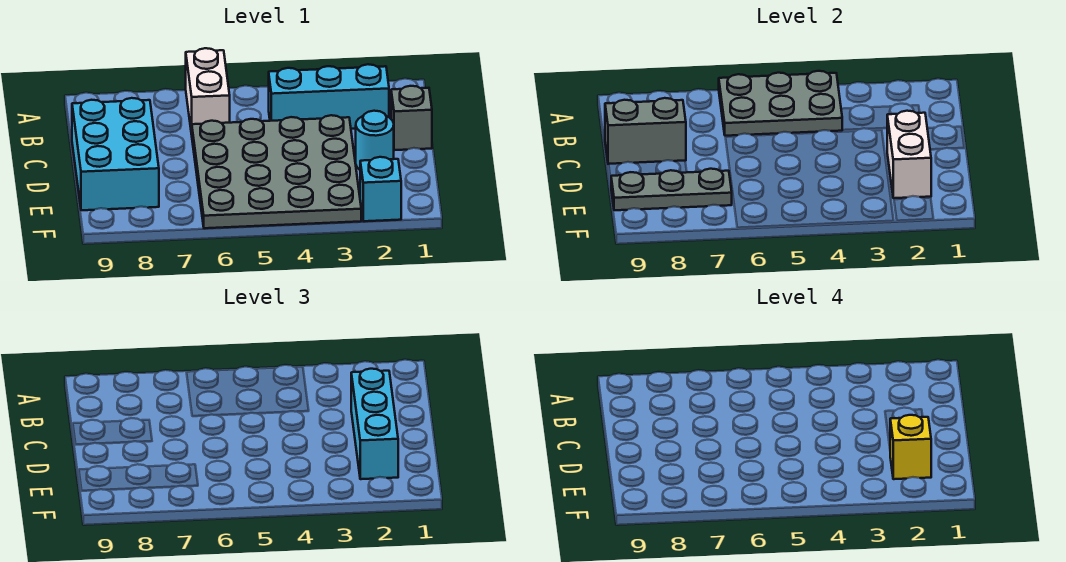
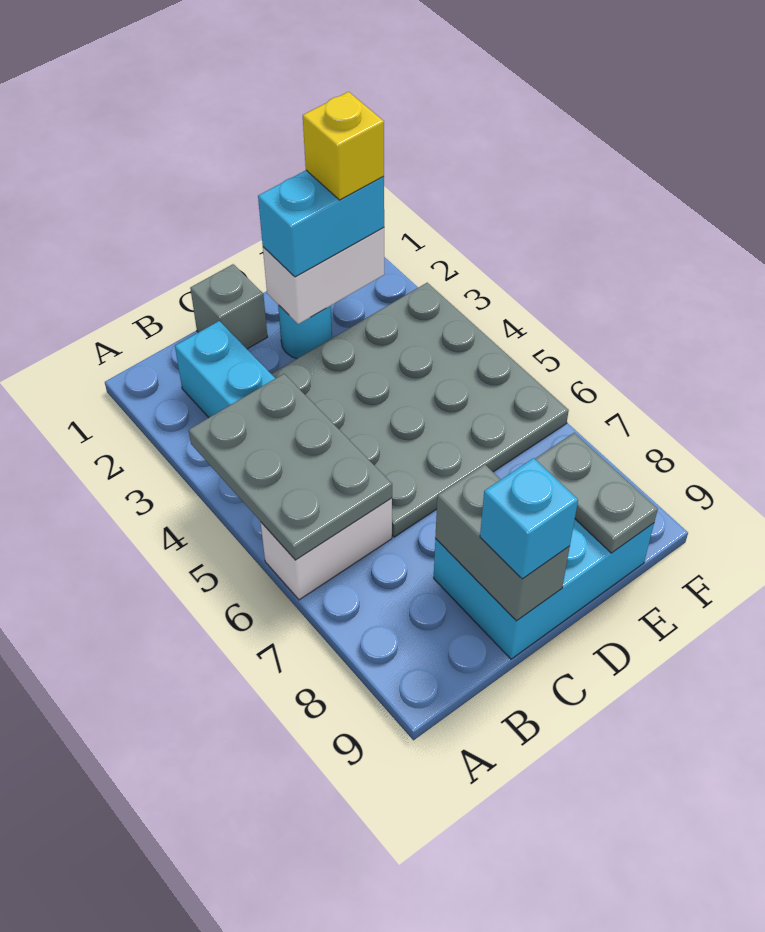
cyan brick C2:E2 level 3 -> cyan brick D2:E2 level 3
grey plate E7:E9 level 2 -> grey plate E8:E9 level 2
cyan brick F2 level 1 -> cyan brick C9 level 3

